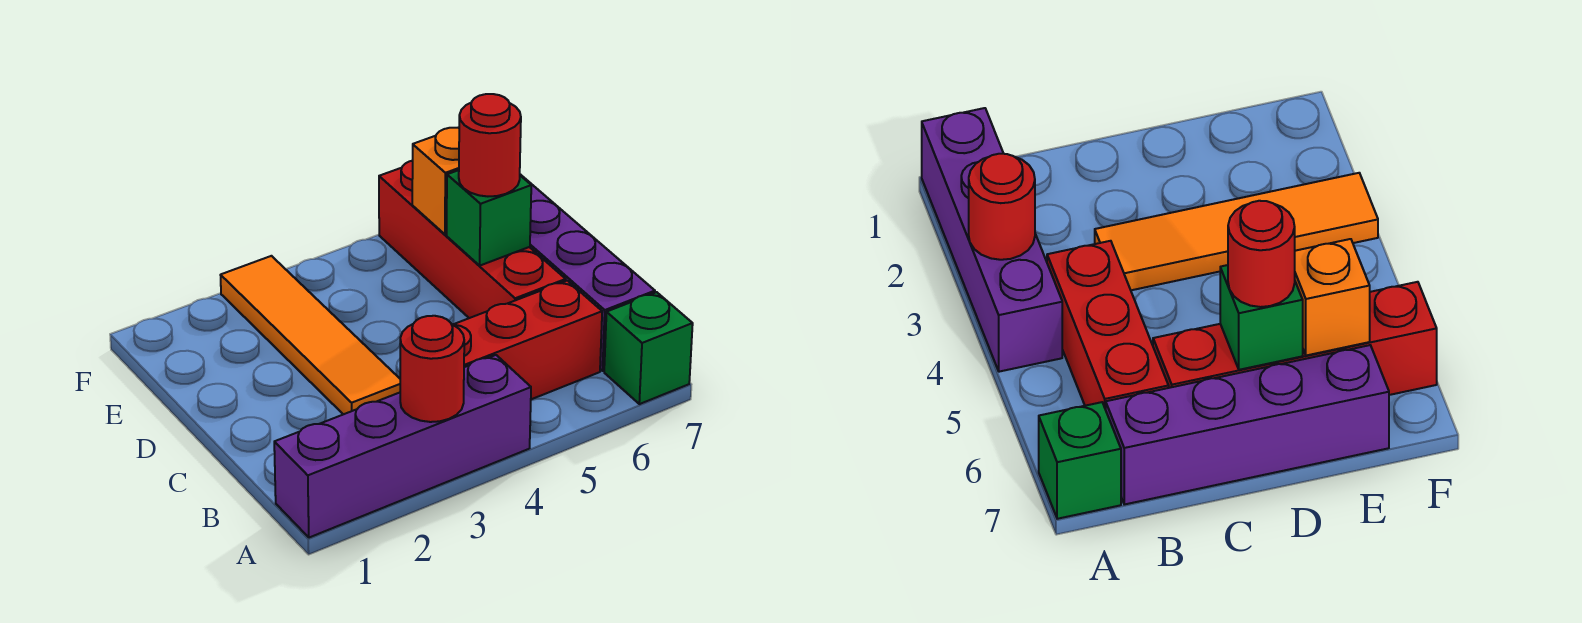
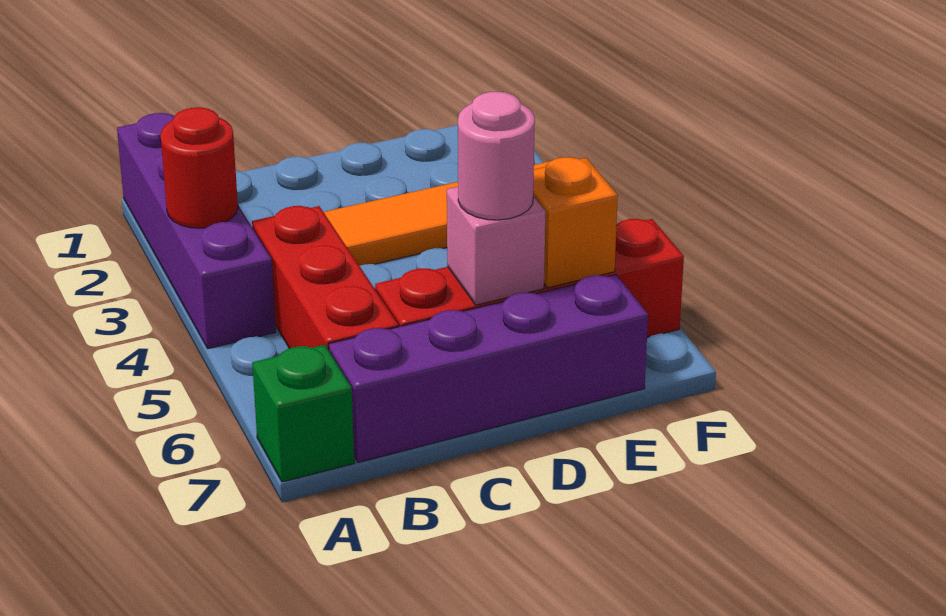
green brick D6 level 2 -> pink brick D6 level 2
red round brick D6 level 3 -> pink round brick D6 level 3

